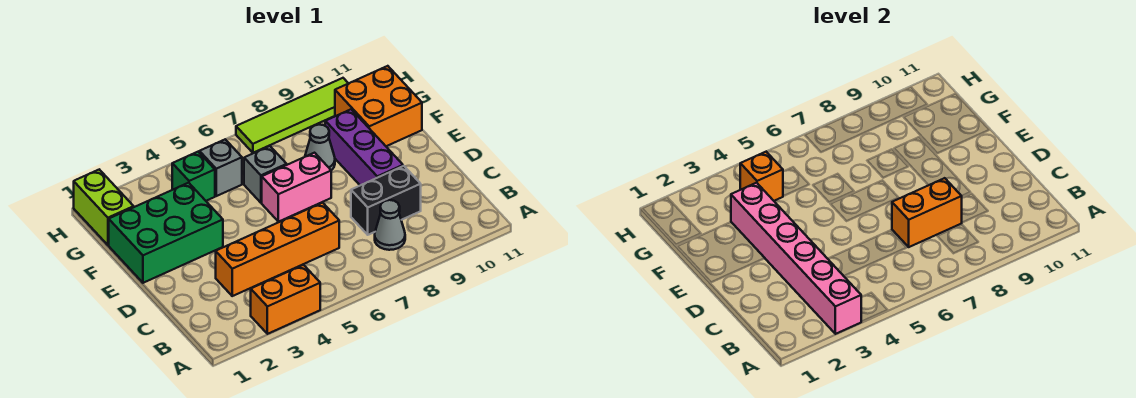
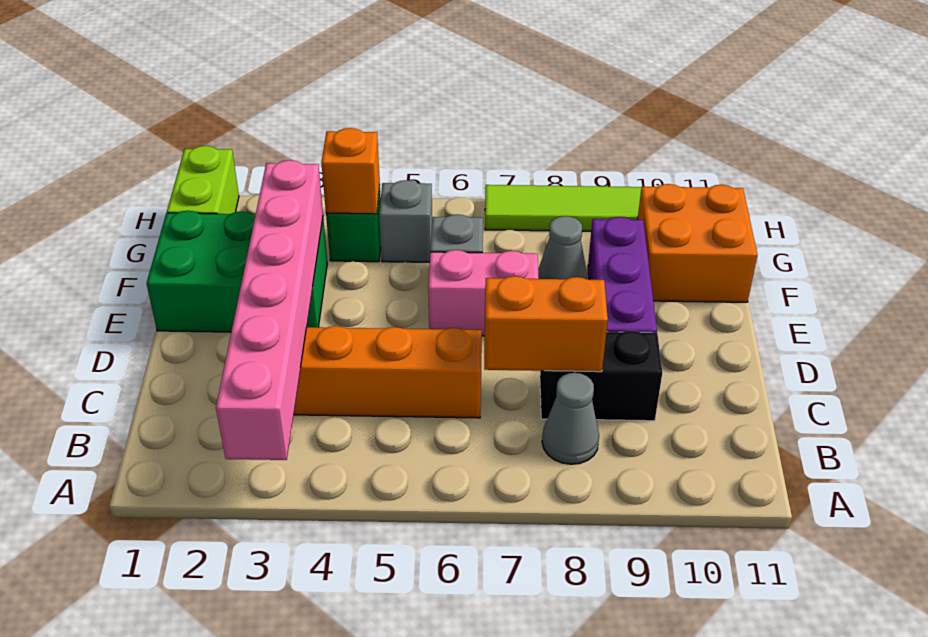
orange brick A3:A4 level 1 -> none

